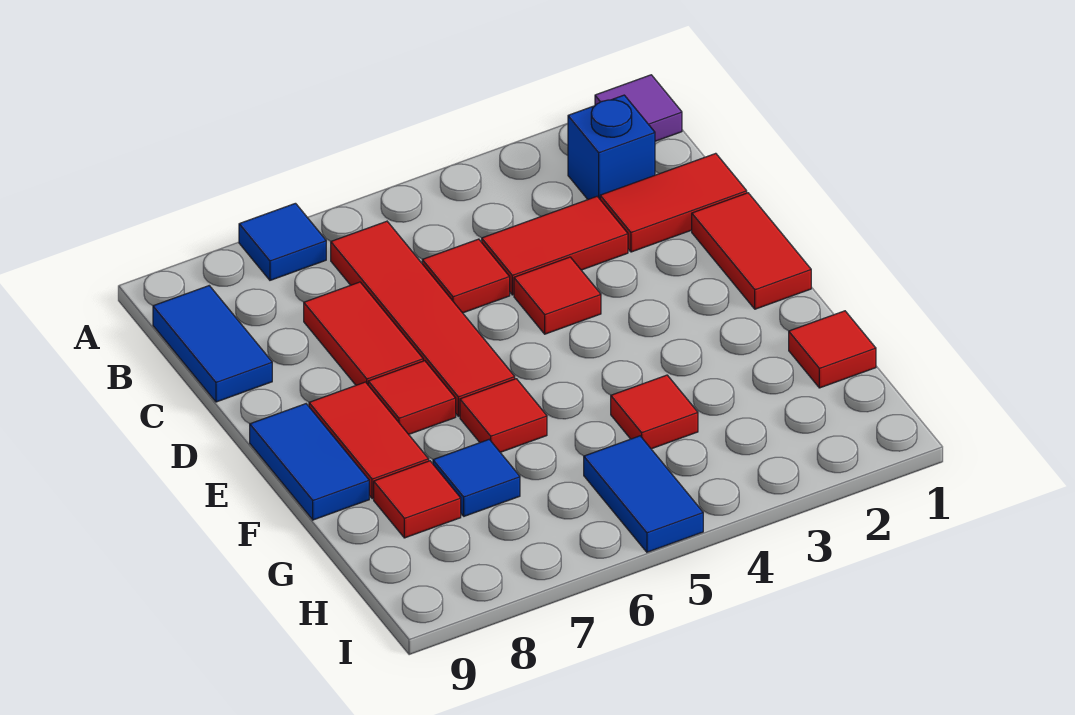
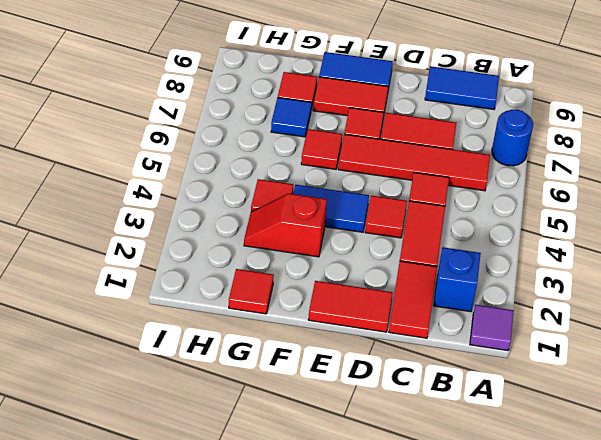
blue tile A7 level 1 -> blue round brick A7 level 1
none -> red slope F3:G3 level 1 top F
blue tile H5:I5 level 1 -> blue tile E4:F4 level 1

